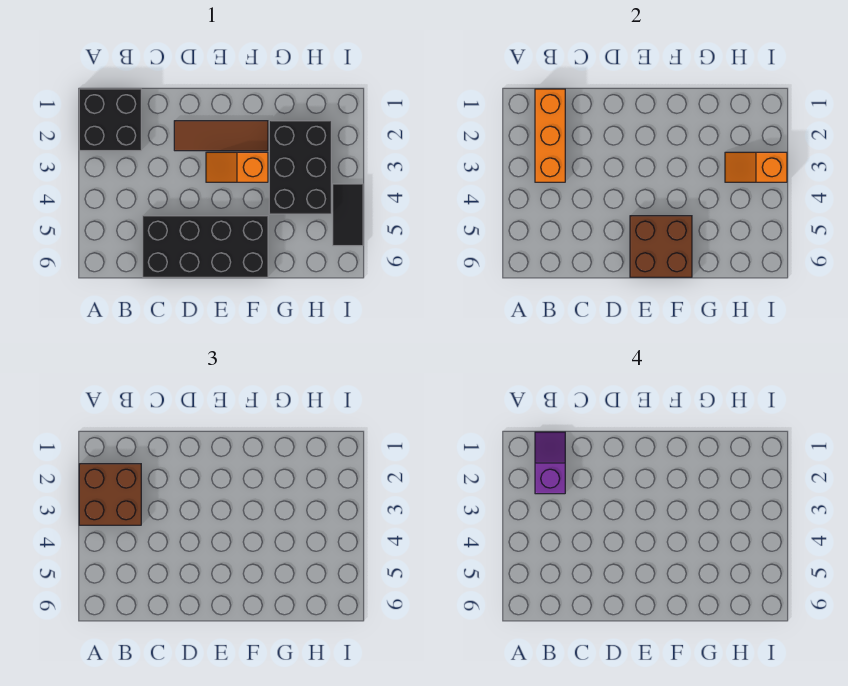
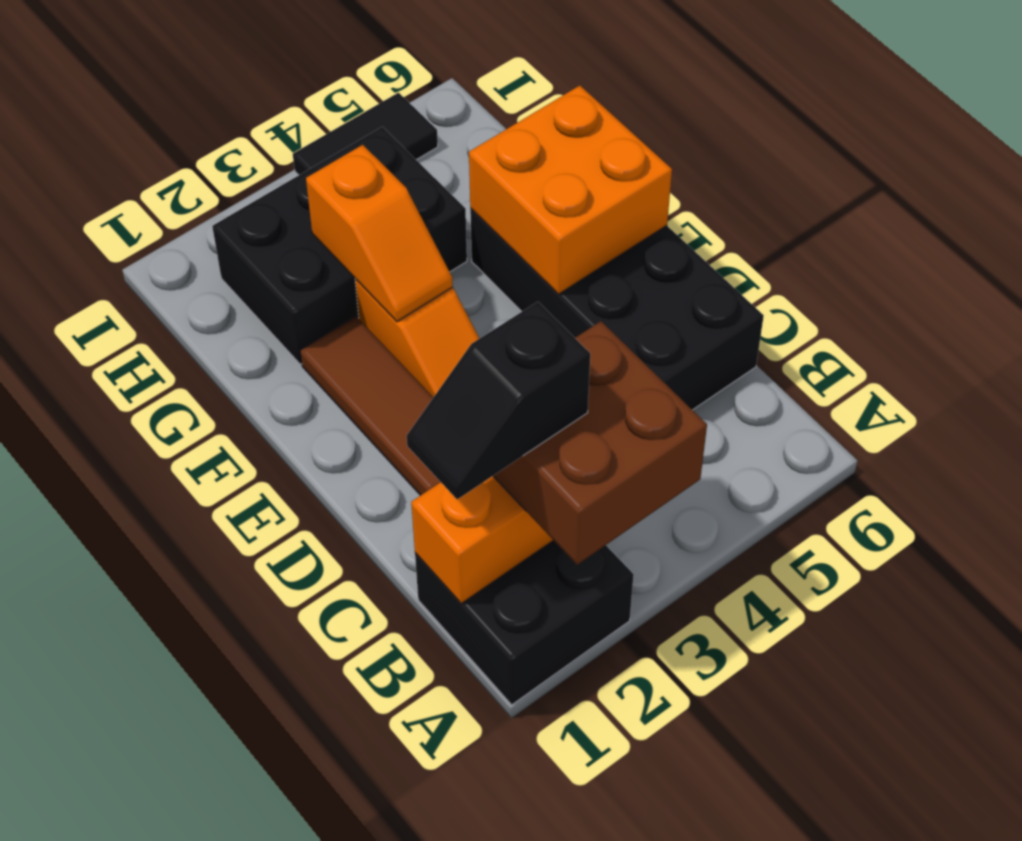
purple slope B1:B2 level 4 top 2 -> black slope B1:B2 level 4 top 2
brown brick E5:F6 level 2 -> orange brick E5:F6 level 2
orange slope H3:I3 level 2 top I -> orange slope F3:G3 level 2 top G

